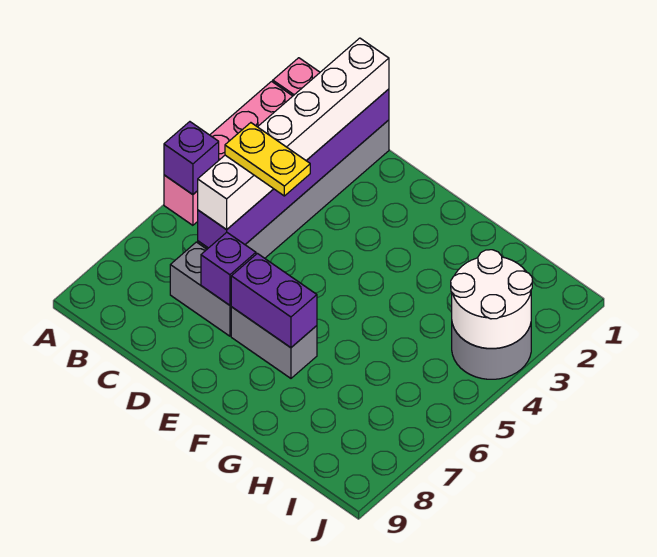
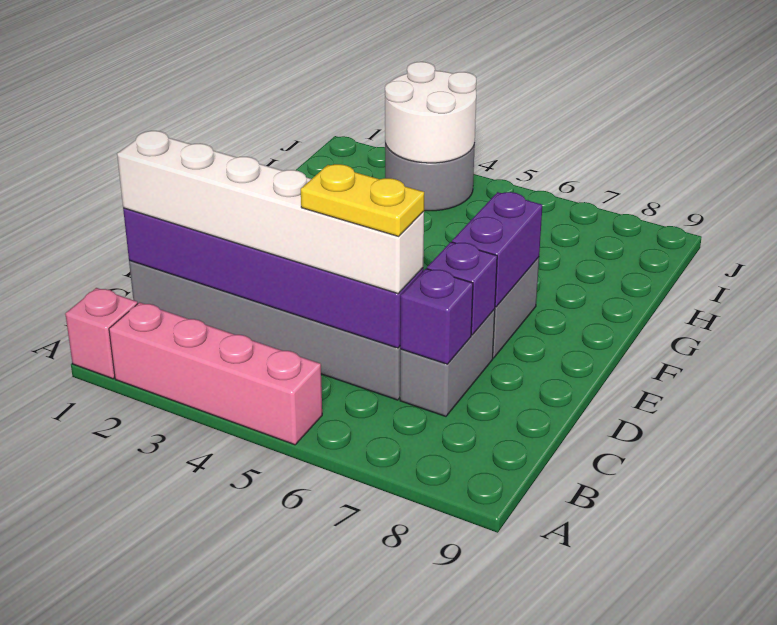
purple brick A5 level 2 -> purple brick C7 level 2
yellow plate C5:D5 level 4 -> yellow plate C5:C6 level 4

